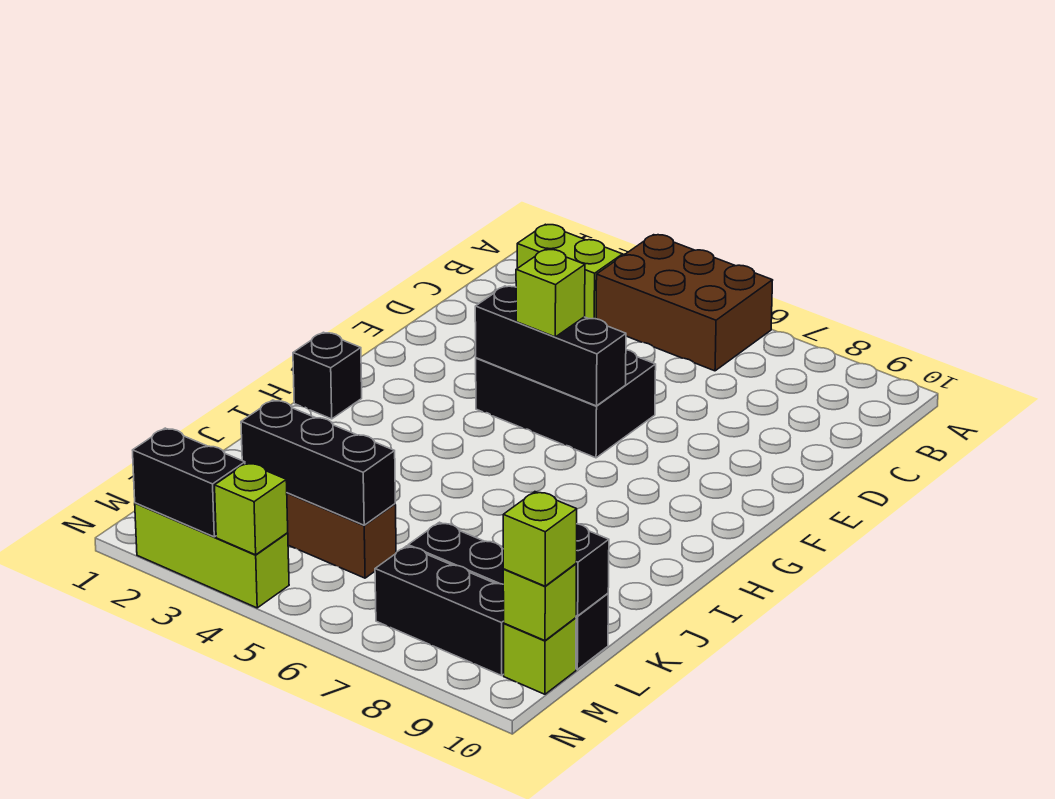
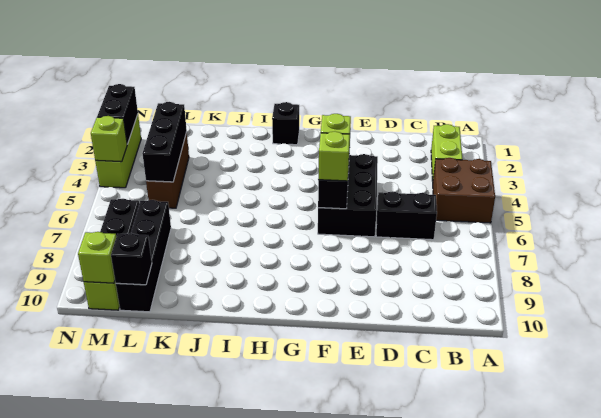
brown brick A4:B6 level 1 -> brown brick A4:B5 level 1
none -> black brick C6:D6 level 1
lime brick M10 level 3 -> lime brick F6 level 3

